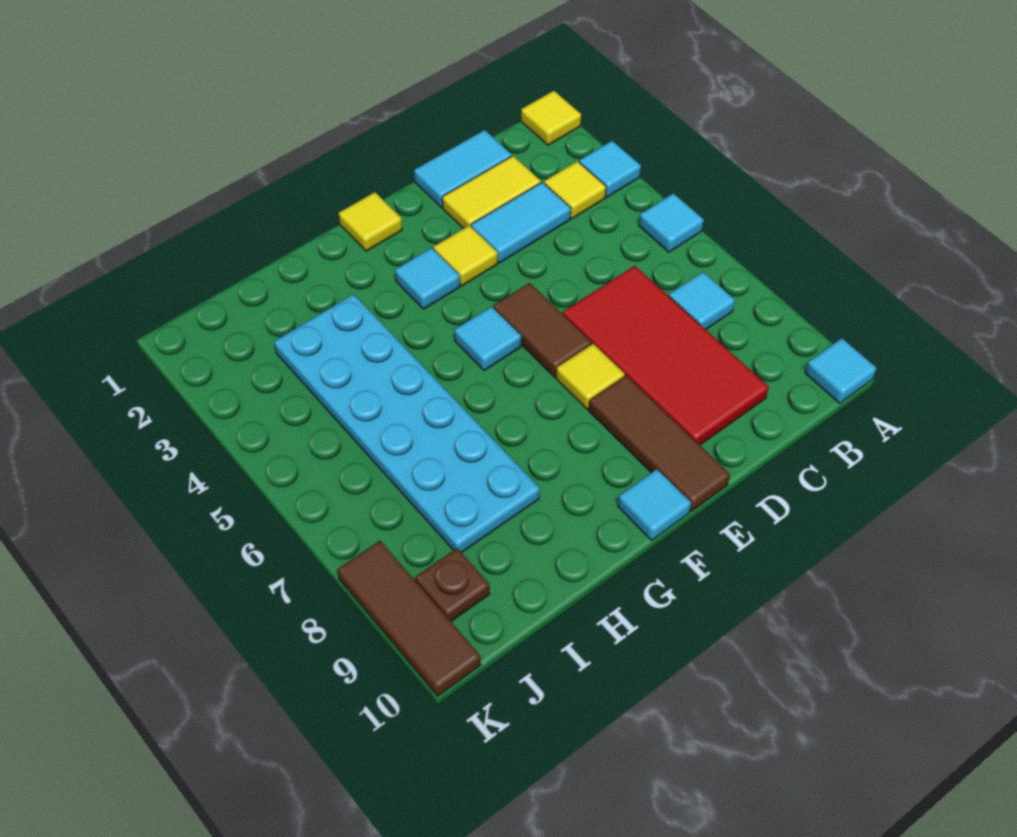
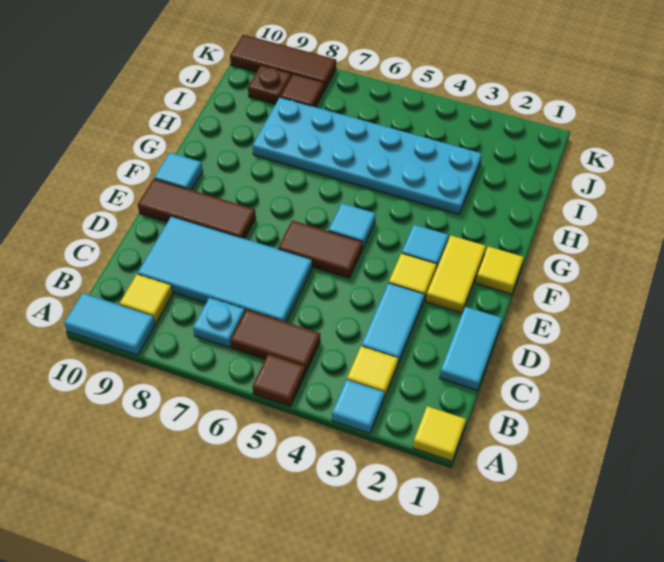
cyan tile A5 level 1 -> brown tile A5 level 1
cyan tile A10 level 1 -> cyan tile A9:A10 level 1
none -> brown tile B5:B6 level 1
cyan tile B7 level 1 -> cyan plate B7 level 1
yellow tile C2:D2 level 1 -> yellow tile E2:F2 level 1
red tile C6:D9 level 1 -> cyan tile C6:D9 level 1
yellow tile E7 level 1 -> yellow tile B9 level 1
none -> brown tile J8 level 1

